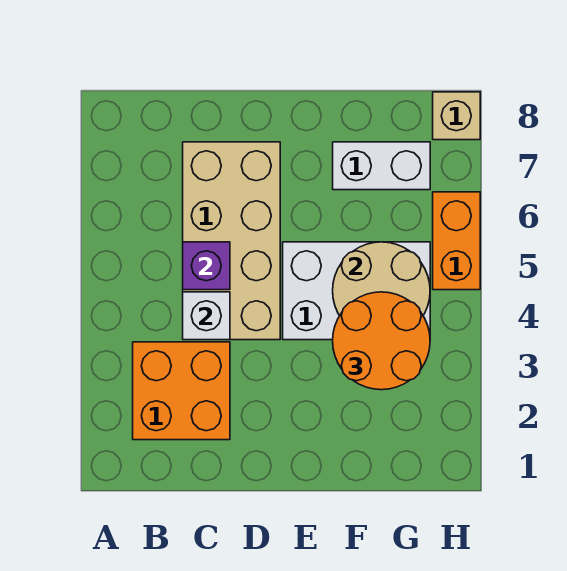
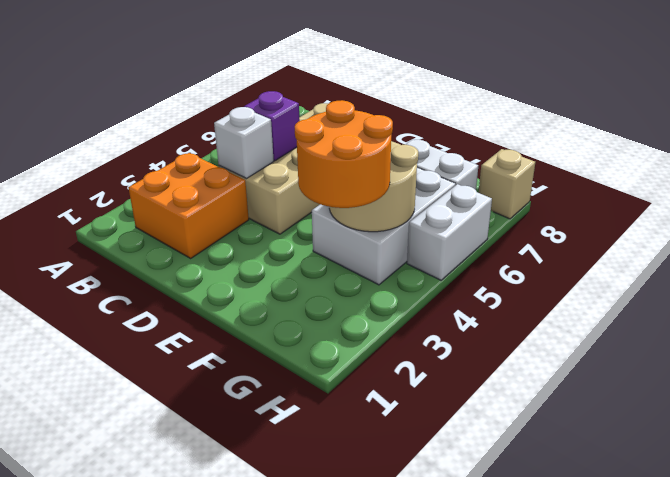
white brick E4:G5 level 1 -> white brick F4:G6 level 1
orange brick H5:H6 level 1 -> white brick H5:H6 level 1

